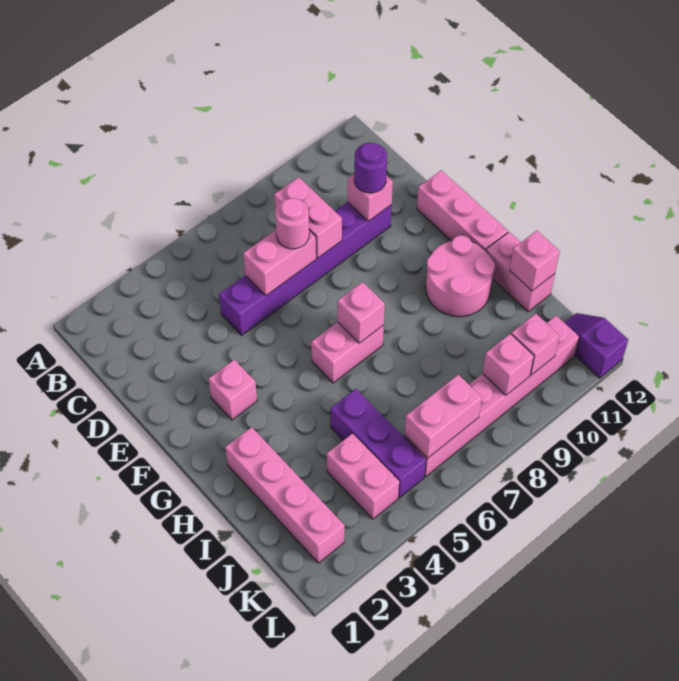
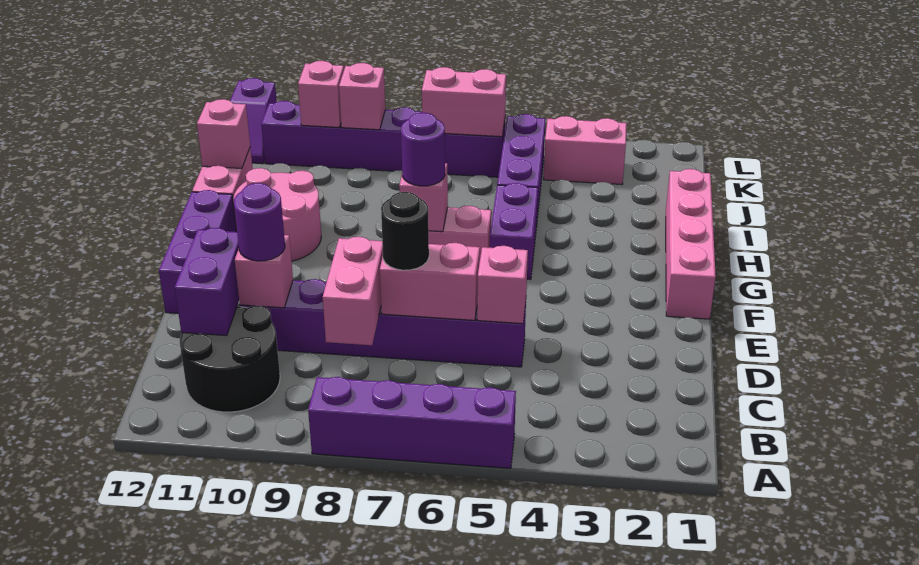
none -> purple brick A5:A8 level 1
none -> black round brick B10:C11 level 1
none -> purple brick C11:D11 level 2
pink round brick D7 level 3 -> black round brick D7 level 3
pink brick E12:G12 level 1 -> purple brick E12:G12 level 1
pink brick F3 level 1 -> pink brick D5 level 2
none -> purple brick G5:H5 level 1
none -> purple round brick G7 level 3
pink brick H2:K2 level 1 -> pink brick F1:I1 level 1
pink brick J4:K4 level 1 -> pink brick K3:K4 level 1
pink brick K6:K11 level 1 -> purple brick K6:K11 level 1

